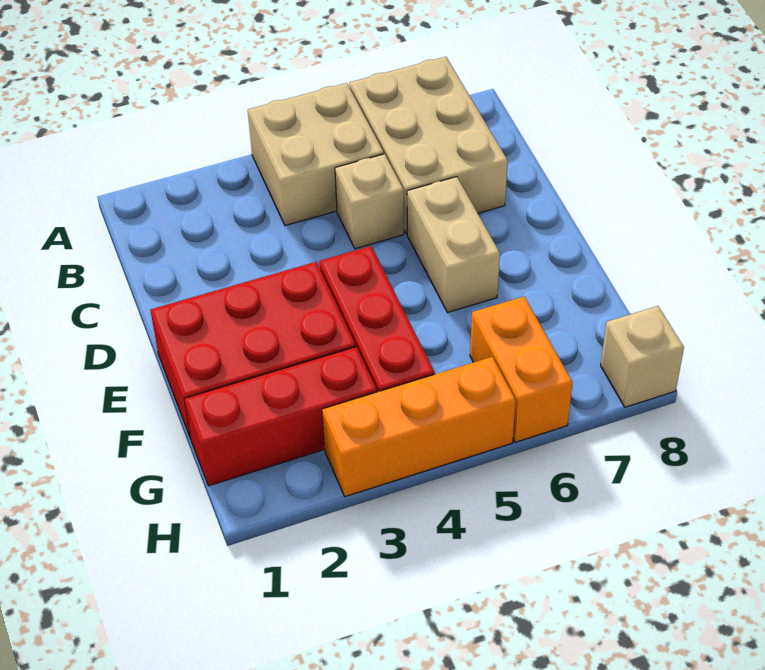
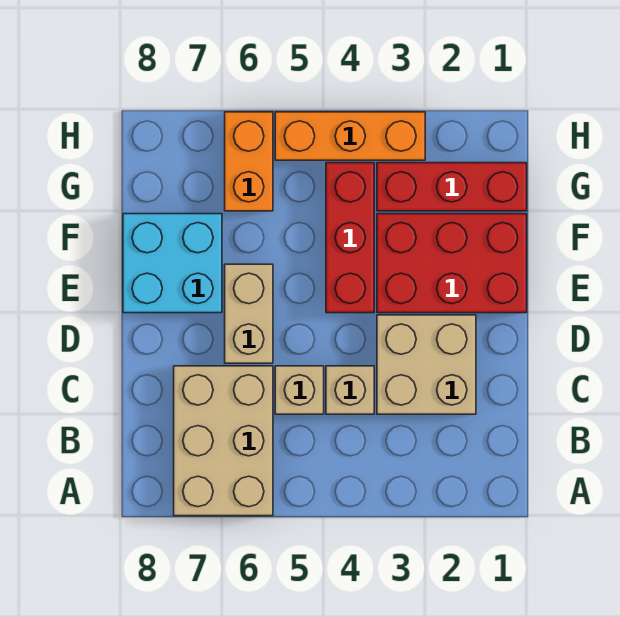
tan brick A4:B5 level 1 -> tan brick C2:D3 level 1
none -> cyan brick E7:F8 level 1
tan brick H8 level 1 -> tan brick C4 level 1

